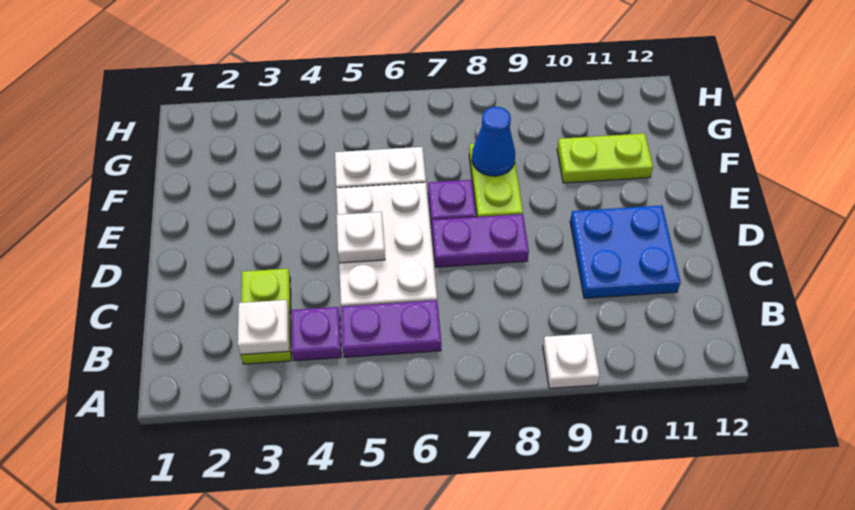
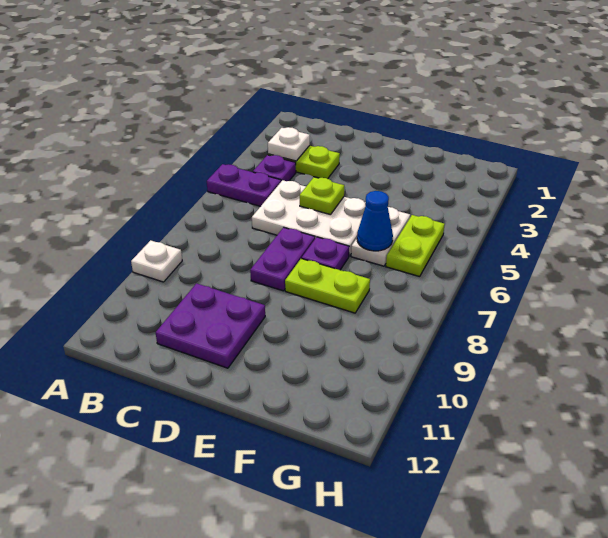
purple plate B5:B6 level 1 -> purple plate A5:B5 level 1
blue plate C10:D11 level 1 -> purple plate C10:D11 level 1
white plate D5 level 2 -> lime plate D5 level 2
blue cone F8 level 2 -> blue cone F6 level 2
lime plate F10:F11 level 1 -> lime plate G5:G6 level 1

